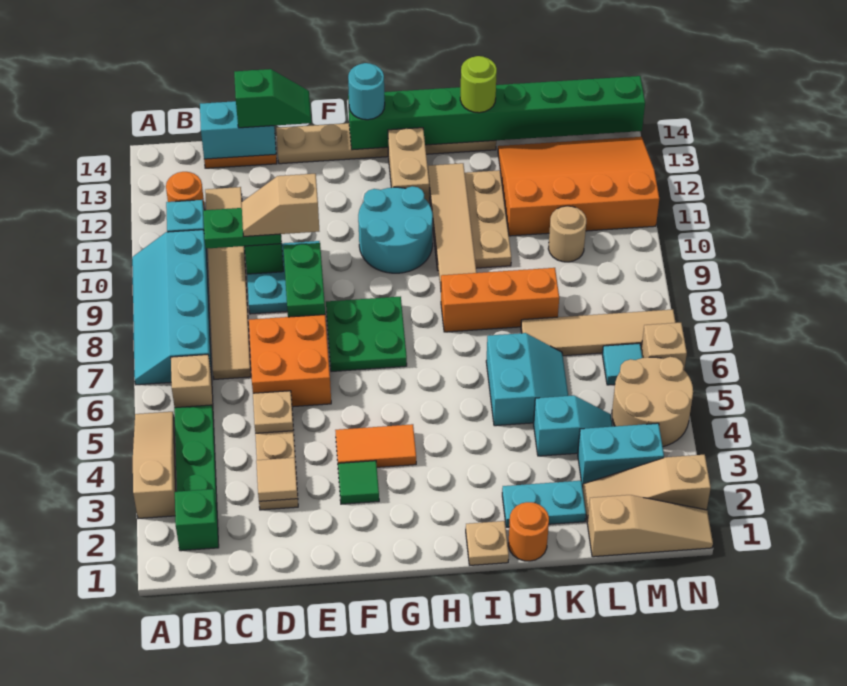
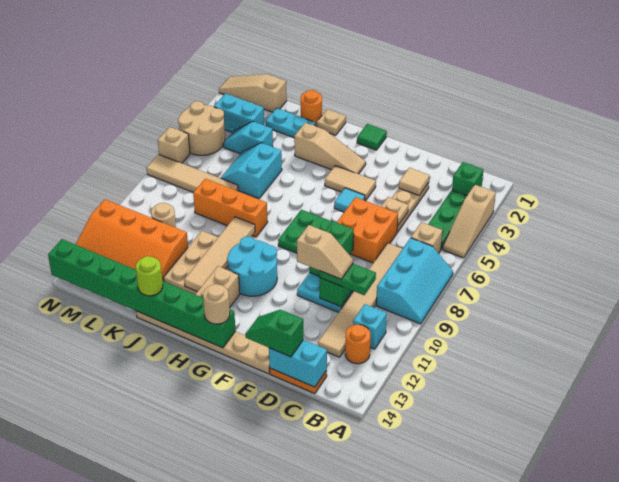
cyan slope A7:B10 level 1 top B -> cyan slope A7:B9 level 1 top B
green tile F3 level 1 -> green tile G1 level 1
orange tile F4:G4 level 1 -> tan tile F4:G4 level 1
cyan round brick G14 level 3 -> tan round brick G14 level 3
tan slope L2:N2 level 1 top N -> tan slope G3:I3 level 1 top I
cyan tile M6 level 1 -> cyan tile F5 level 1

